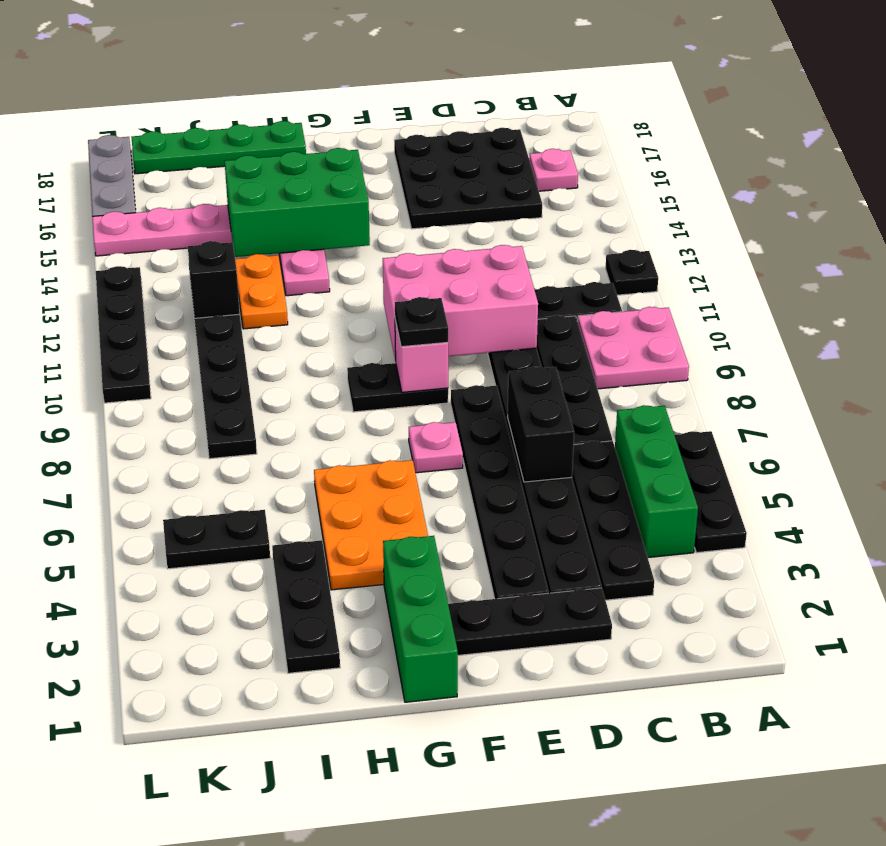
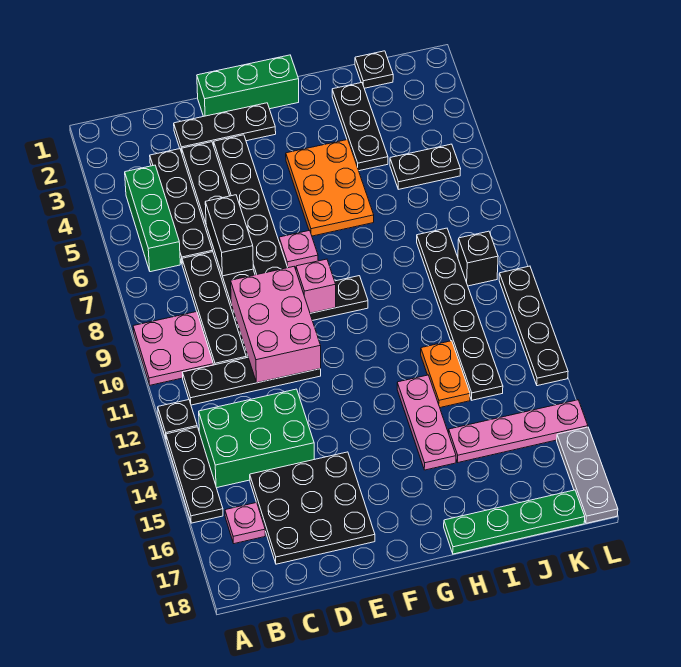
black plate A4:A6 level 1 -> black plate A13:A15 level 1
pink brick D10:F11 level 2 -> pink brick D9:E11 level 2
black plate F9 level 3 -> black plate J1 level 1
green brick G1:G3 level 1 -> green brick E1:G1 level 1
green brick G14:I15 level 2 -> green brick B13:D14 level 1
black brick J12 level 2 -> black brick K9 level 1

